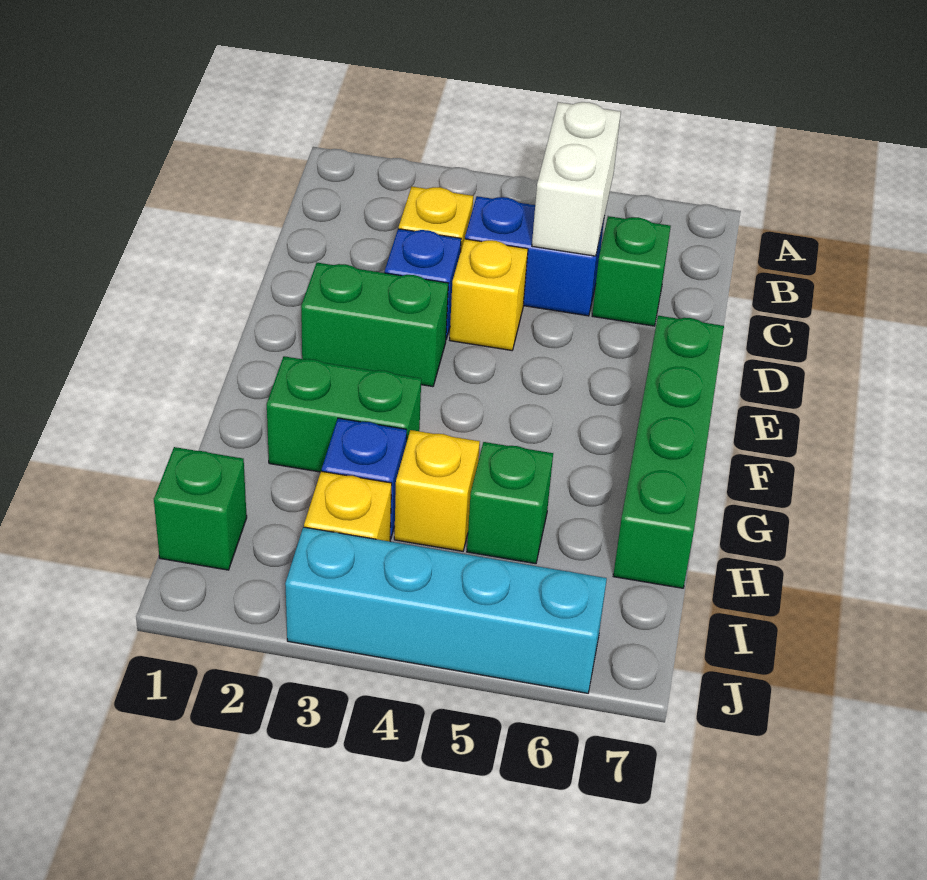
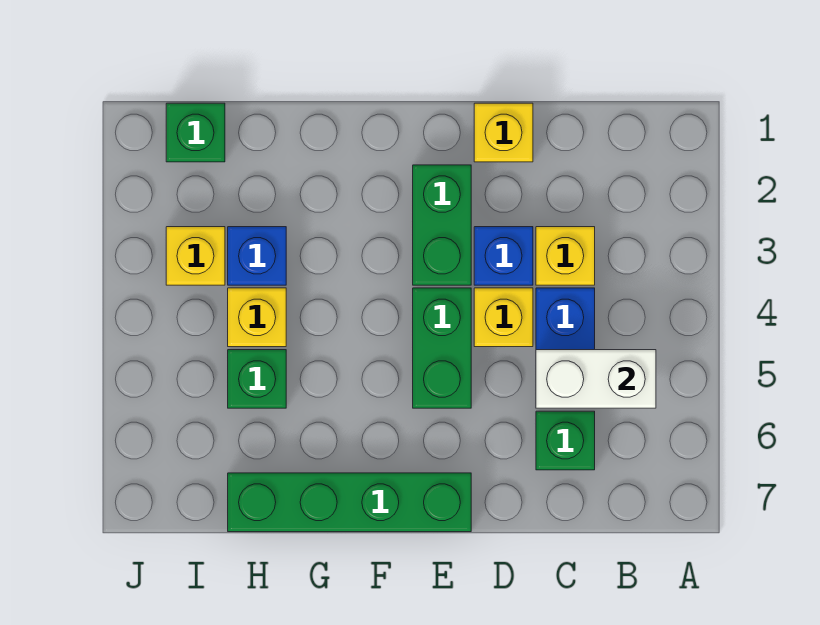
none -> yellow brick D1 level 1
green brick G2:G3 level 1 -> green brick E4:E5 level 1
cyan brick J3:J6 level 1 -> none

